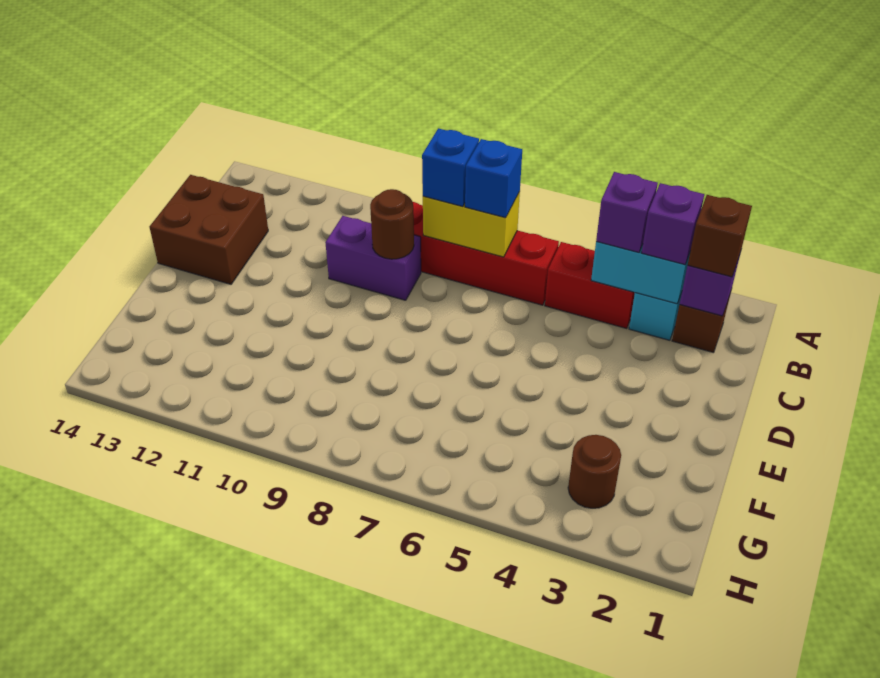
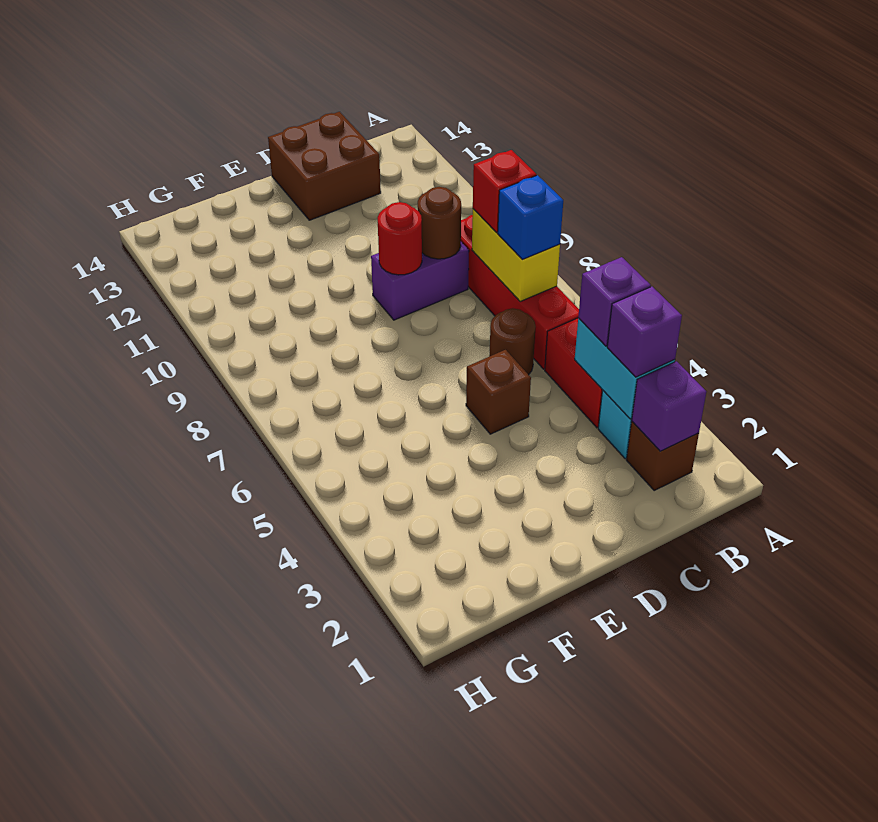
brown brick B2 level 3 -> brown brick D5 level 1
blue brick B8 level 3 -> red brick B8 level 3
purple brick C9:C10 level 1 -> purple brick C9:D9 level 1
none -> red round brick D9 level 2
brown round brick G3 level 1 -> brown round brick C6 level 1

